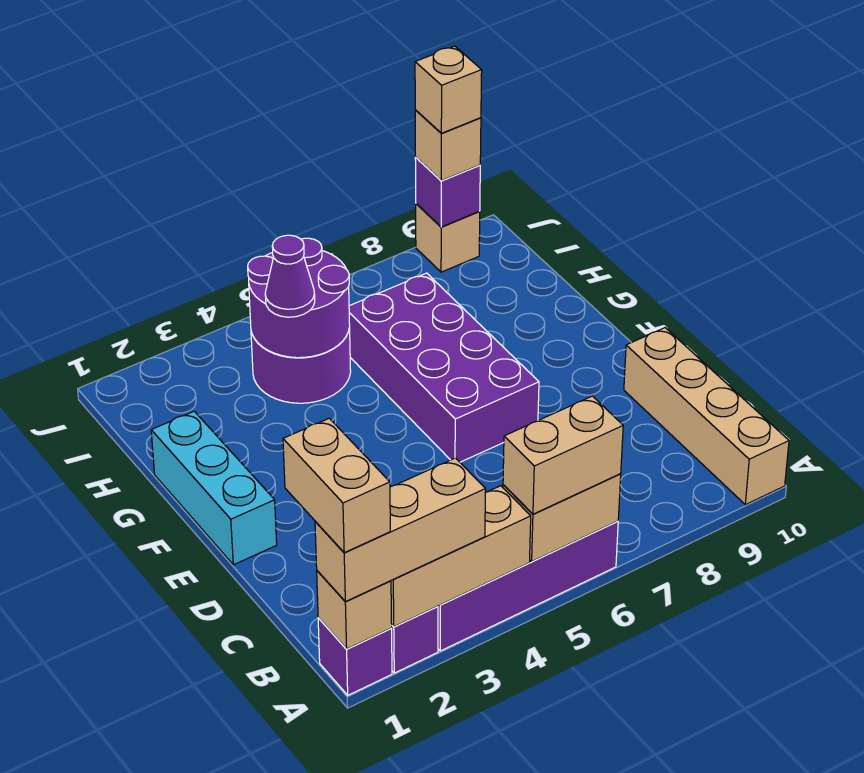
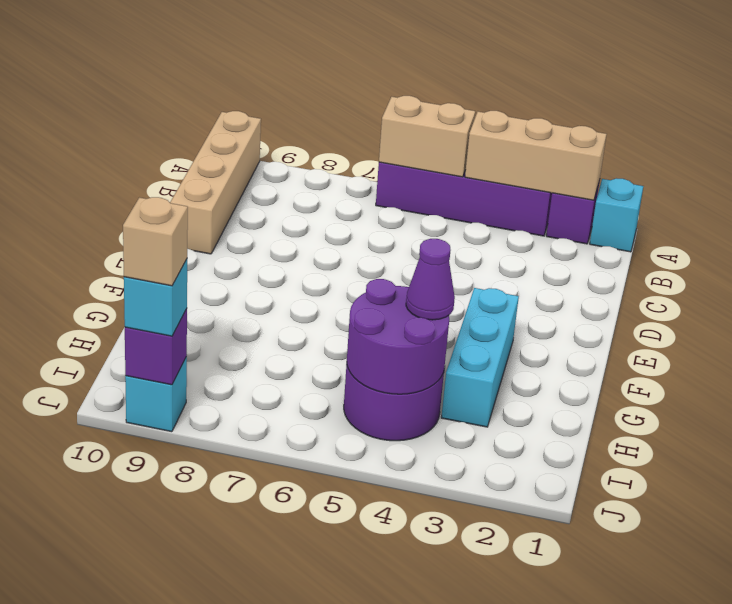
purple brick A1 level 1 -> cyan brick A1 level 1
tan brick A1 level 2 -> none
tan brick A1:A3 level 3 -> none
tan brick A1:B1 level 4 -> none
tan brick A5:A6 level 3 -> none
cyan brick E1:G1 level 1 -> cyan brick F3:H3 level 1
purple brick E6:H7 level 1 -> none
tan brick J9 level 1 -> cyan brick J9 level 1
tan brick J9 level 3 -> cyan brick J9 level 3

